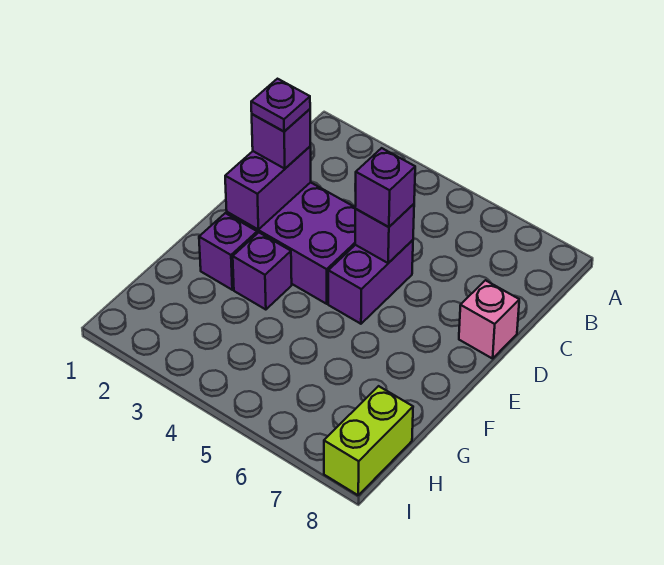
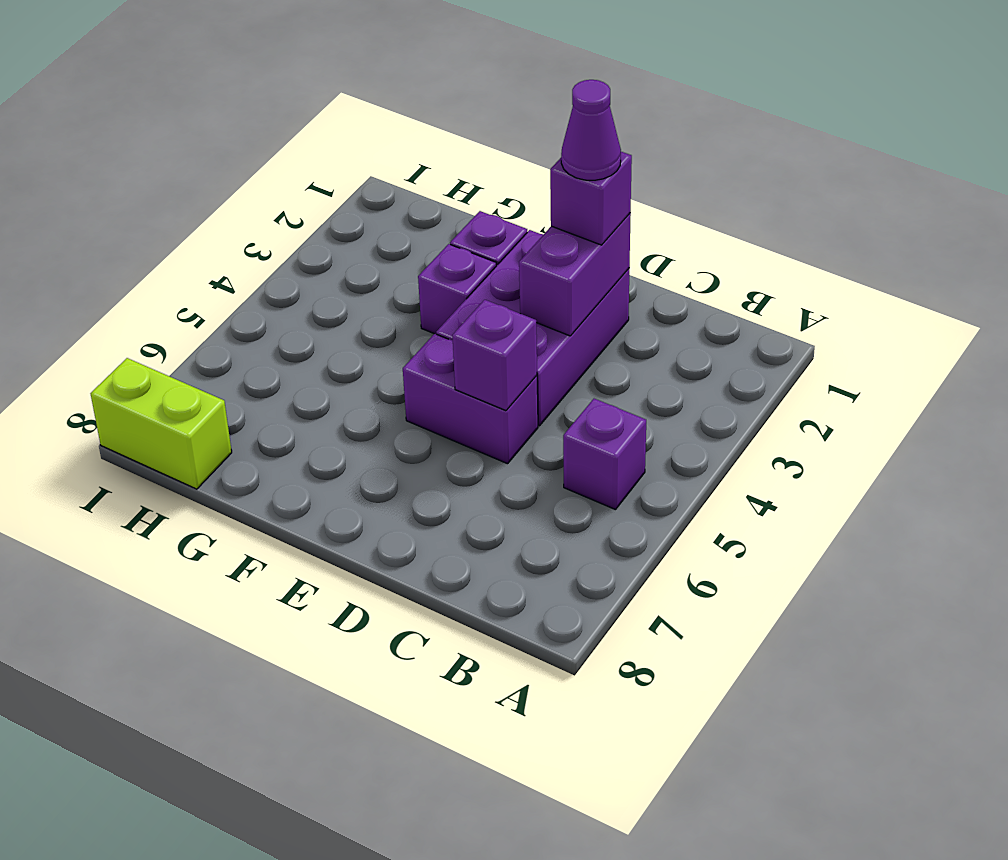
purple brick D2:E2 level 2 -> purple brick D2:D3 level 2
purple plate D2 level 4 -> purple cone D2 level 4
purple brick D5 level 3 -> purple brick B5 level 1
pink brick D8 level 1 -> none

